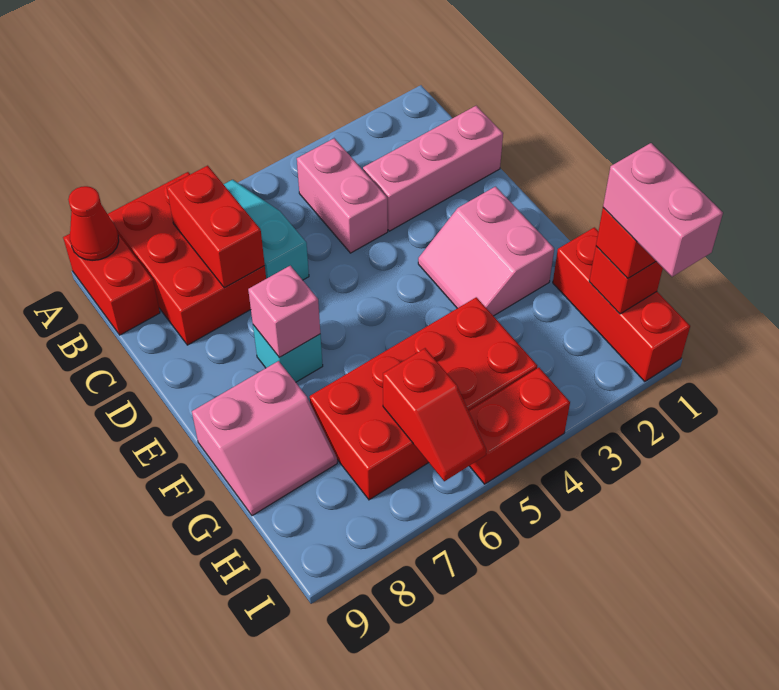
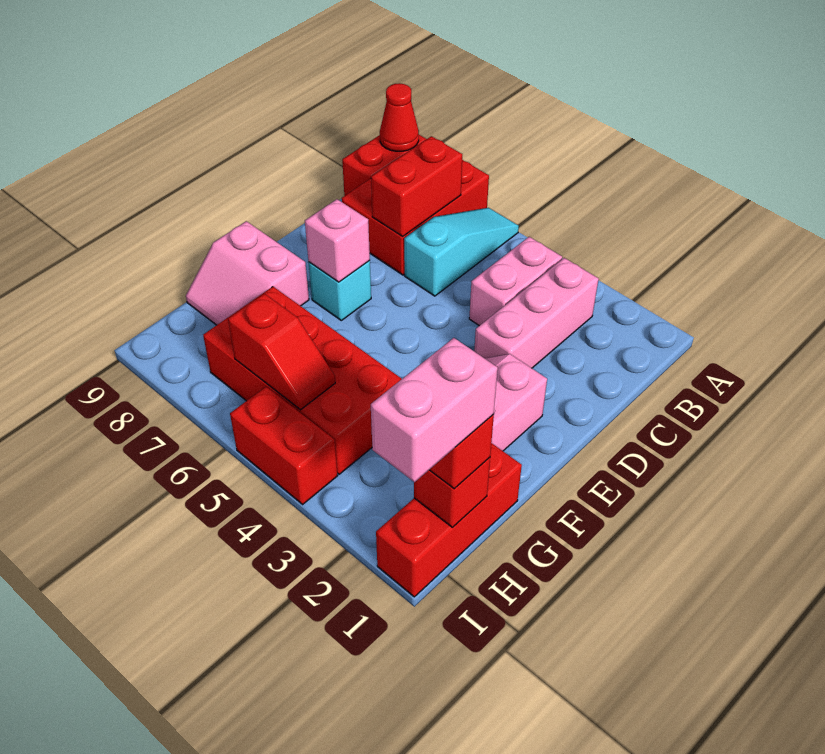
pink brick C1:C3 level 1 -> pink brick B3:D3 level 1
red slope H6:I6 level 2 top H -> red slope H5:H6 level 2 top 6

